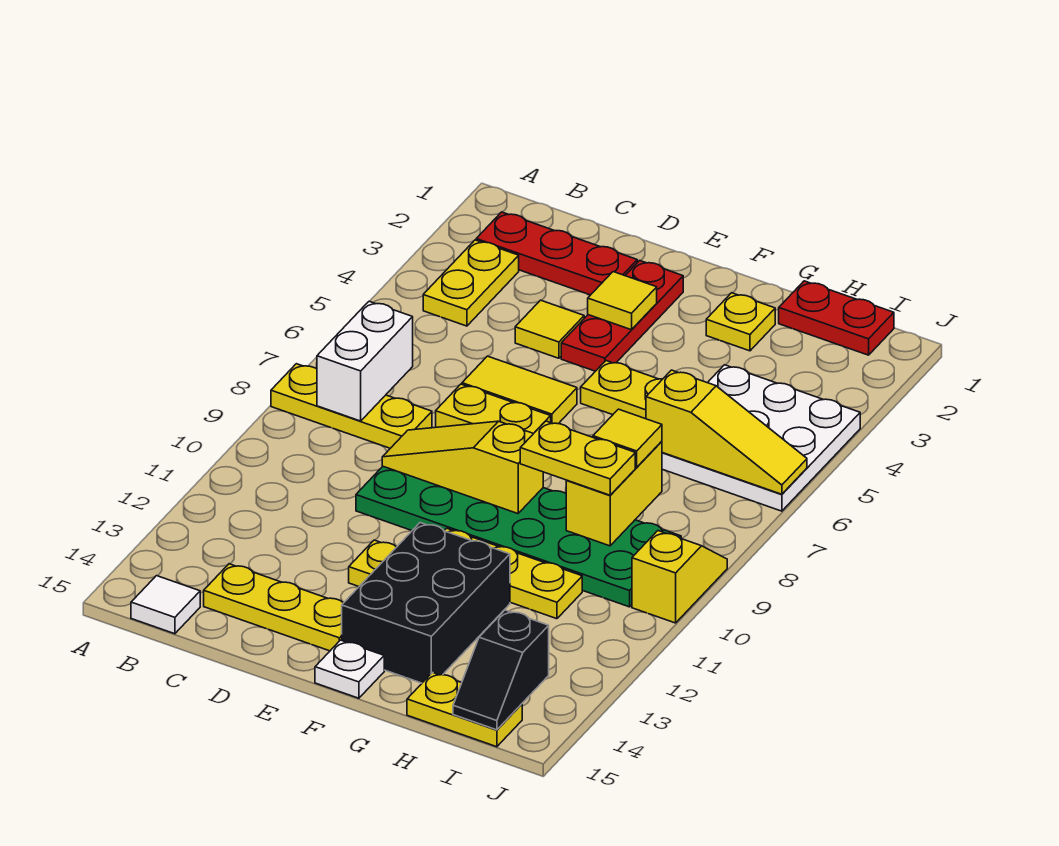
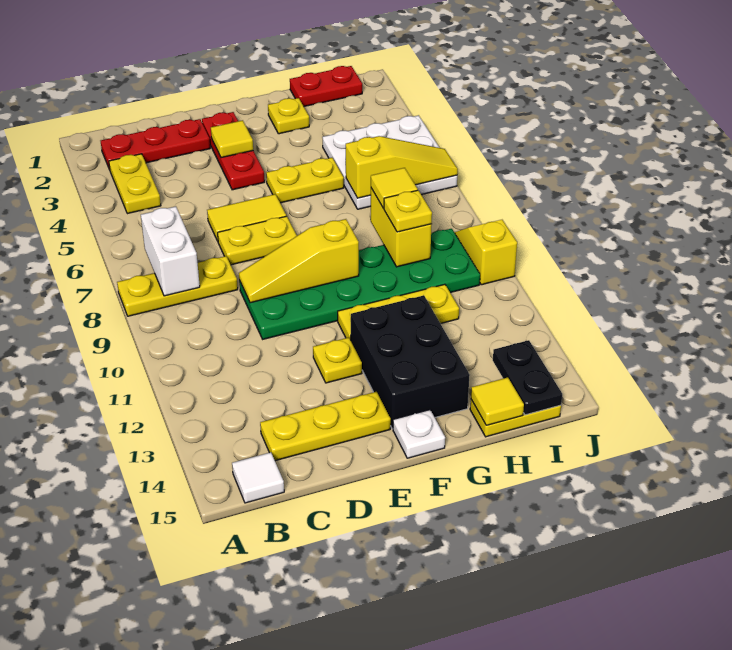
yellow tile D4 level 1 -> yellow tile H15 level 2
yellow plate G9:H9 level 3 -> yellow plate H9 level 3
black slope I14:I15 level 2 top 14 -> black plate I14:I15 level 2

